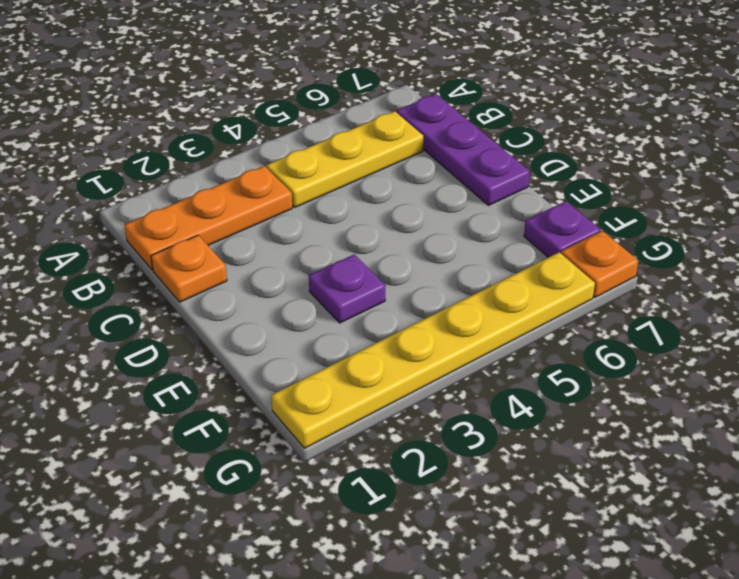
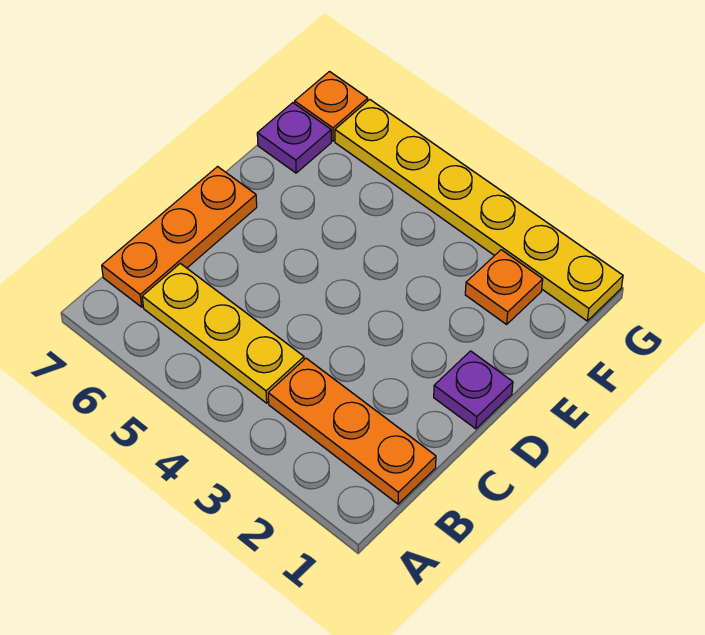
purple plate B7:D7 level 1 -> orange plate B7:D7 level 1
orange plate C1 level 1 -> orange plate F2 level 1
purple plate E3 level 1 -> purple plate D1 level 1

